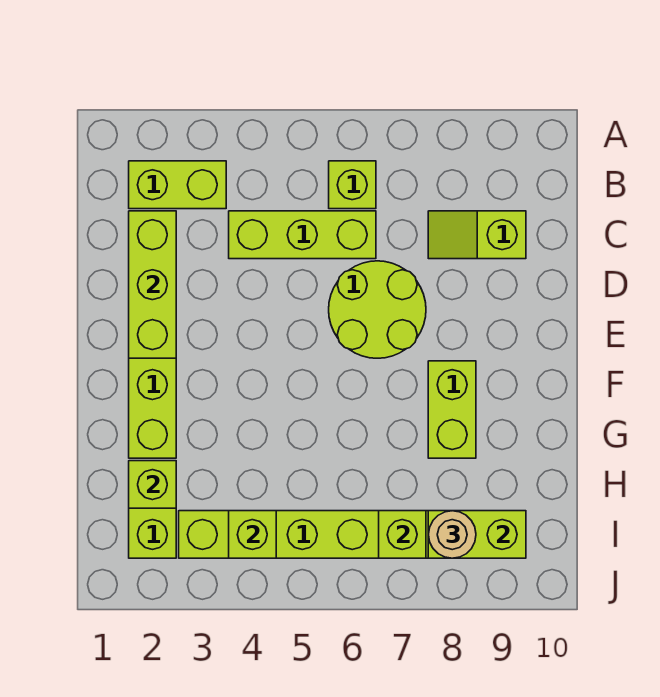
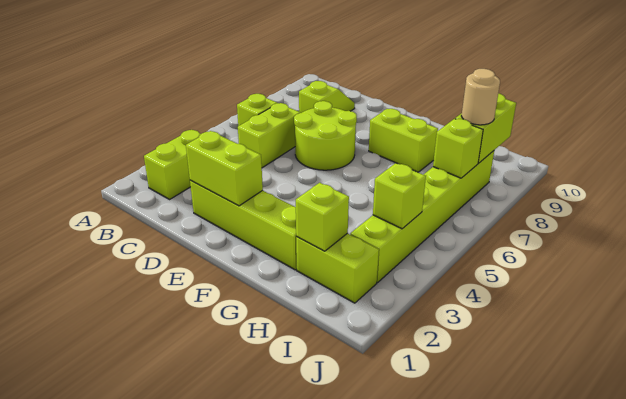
lime brick C2:E2 level 2 -> lime brick D2:E2 level 2
lime brick C4:C6 level 1 -> lime brick C5:C6 level 1
lime slope C8:C9 level 1 top 9 -> lime slope C8:C9 level 1 top 8

